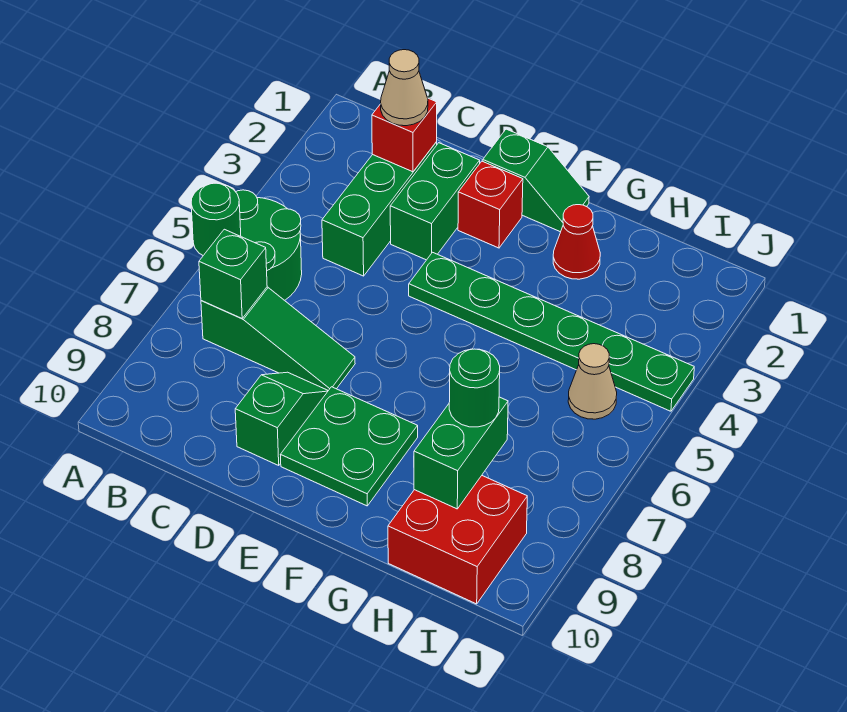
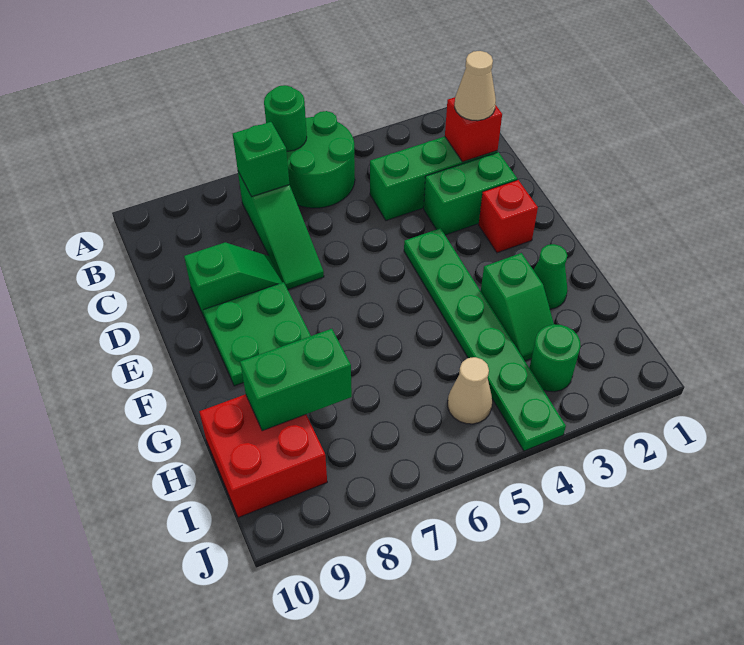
green slope E1:F1 level 1 top E -> green slope G3:H3 level 1 top G
red cone G2 level 1 -> green cone G2 level 1
green round brick H8 level 3 -> green round brick I3 level 1

